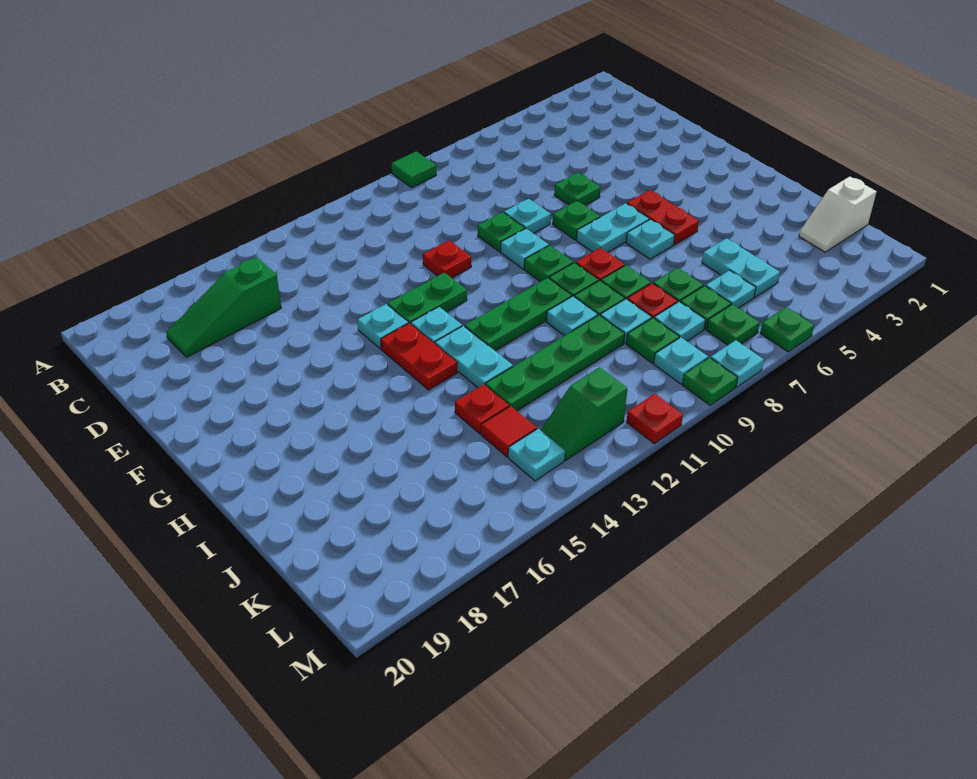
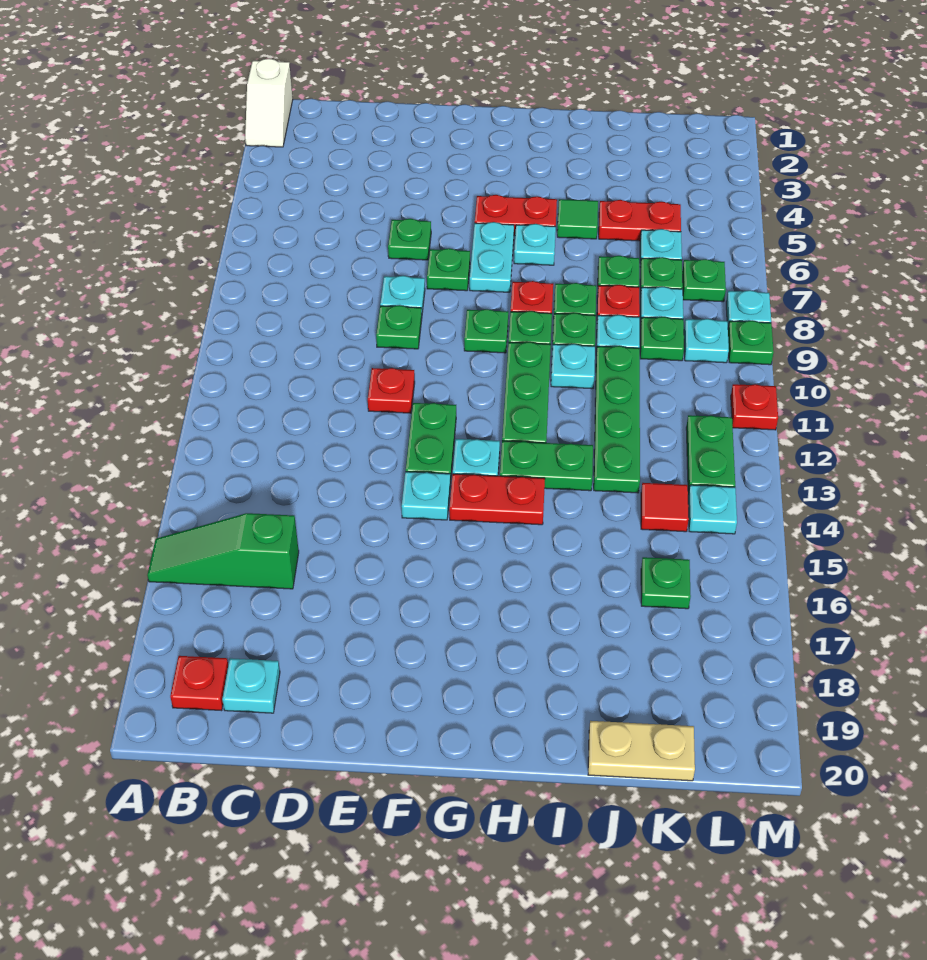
green tile A9 level 1 -> green tile I5 level 1
green slope C16:C18 level 1 top 16 -> green slope A16:C16 level 1 top C
cyan plate F9 level 1 -> cyan plate C19 level 1
cyan plate H13:I13 level 1 -> green plate H13:I13 level 1
cyan plate J5:K5 level 1 -> red plate J5:K5 level 1
red plate J14 level 1 -> red plate B19 level 1
none -> tan plate J20:K20 level 1
white slope K1:K2 level 1 top 1 -> white slope A1:A2 level 1 top 1
green slope L12:L13 level 1 top 12 -> green plate L12:L13 level 1
green plate M6 level 1 -> green plate K16 level 1

